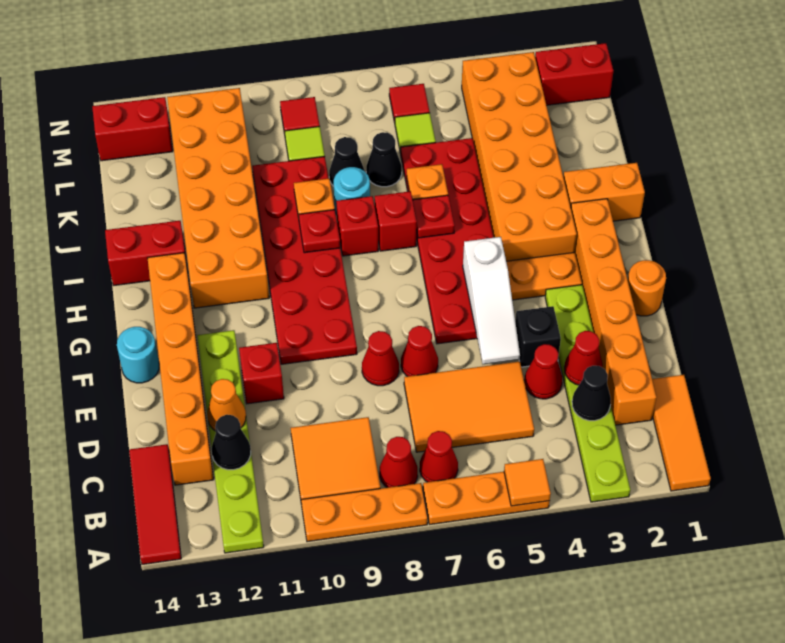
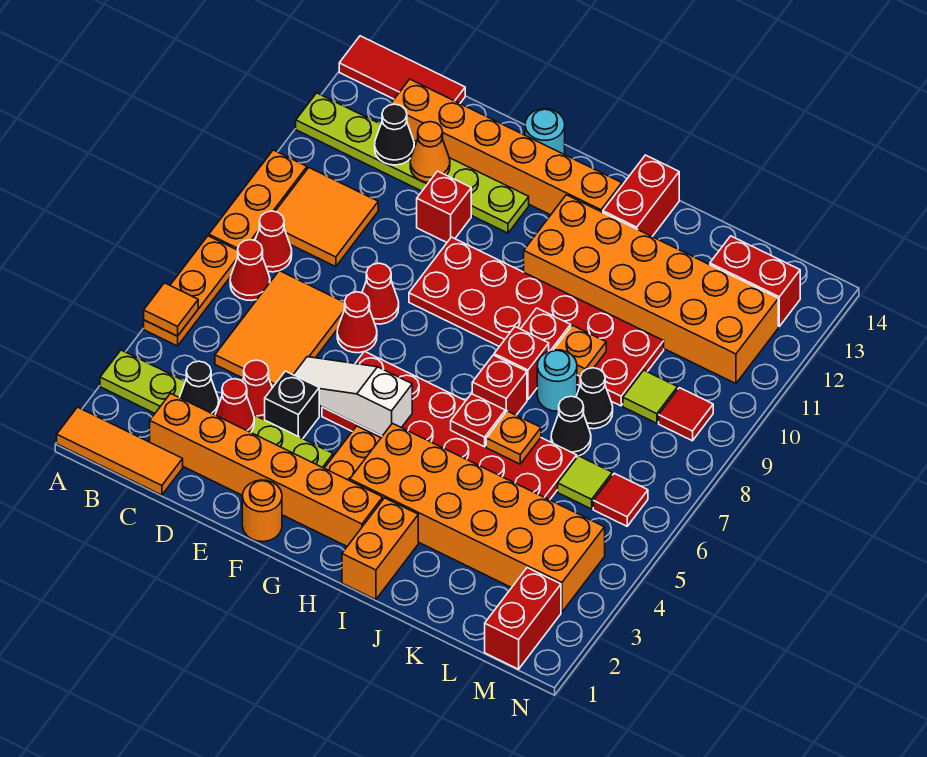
red brick M13:M14 level 1 -> red brick L13:M13 level 1

